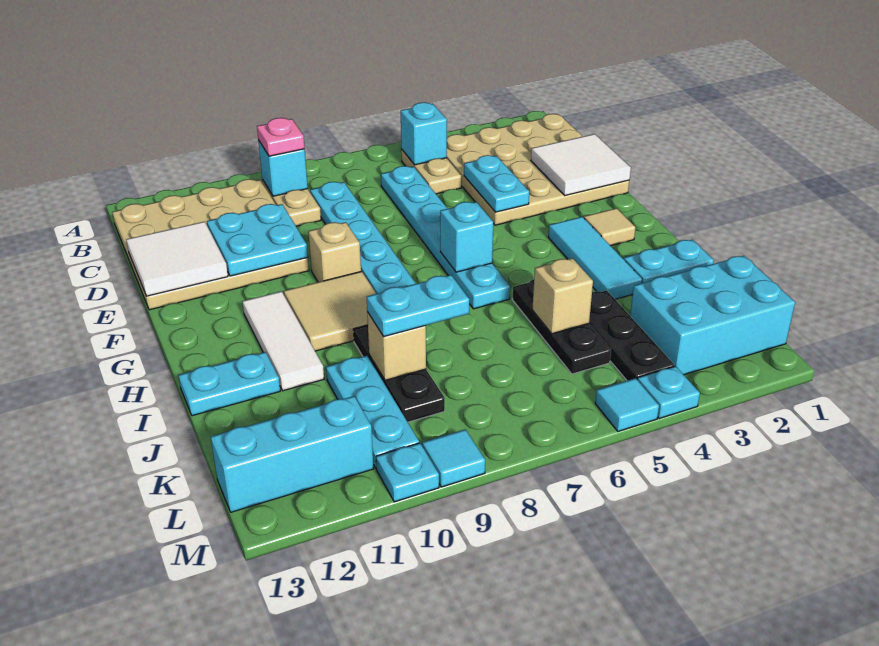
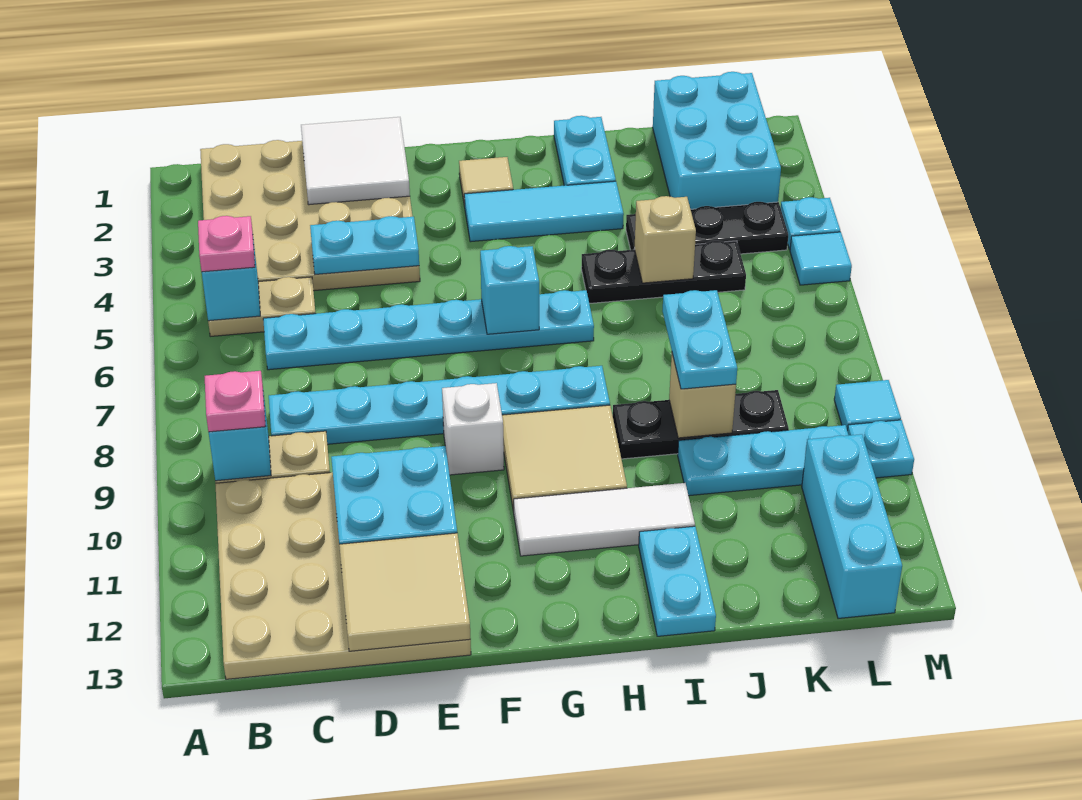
none -> pink plate B5 level 3
white tile D12:E13 level 2 -> tan tile D12:E13 level 2
tan brick F9 level 1 -> white brick F9 level 1

